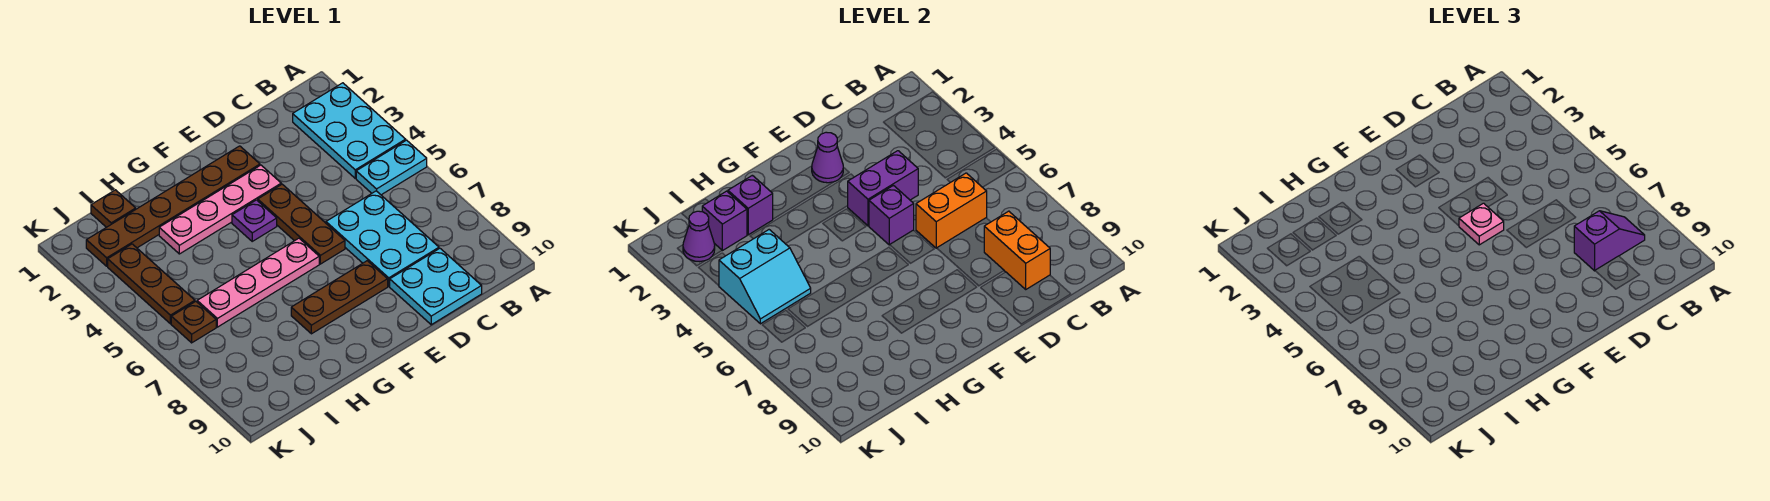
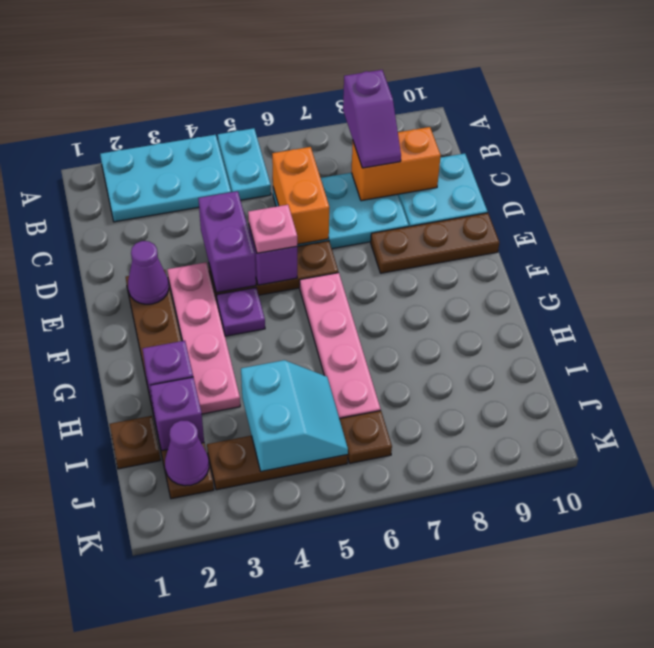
purple slope B8:C8 level 3 top C -> purple slope B8:C8 level 3 top B
brown plate E8:G8 level 1 -> brown plate E8:E10 level 1

